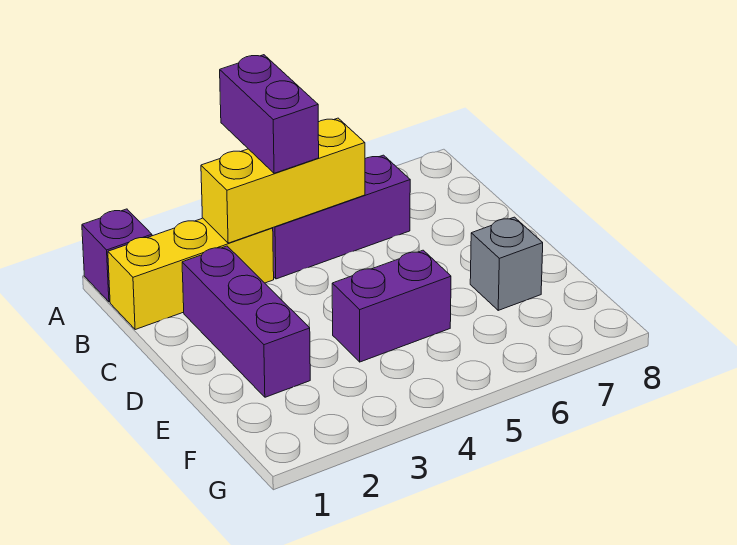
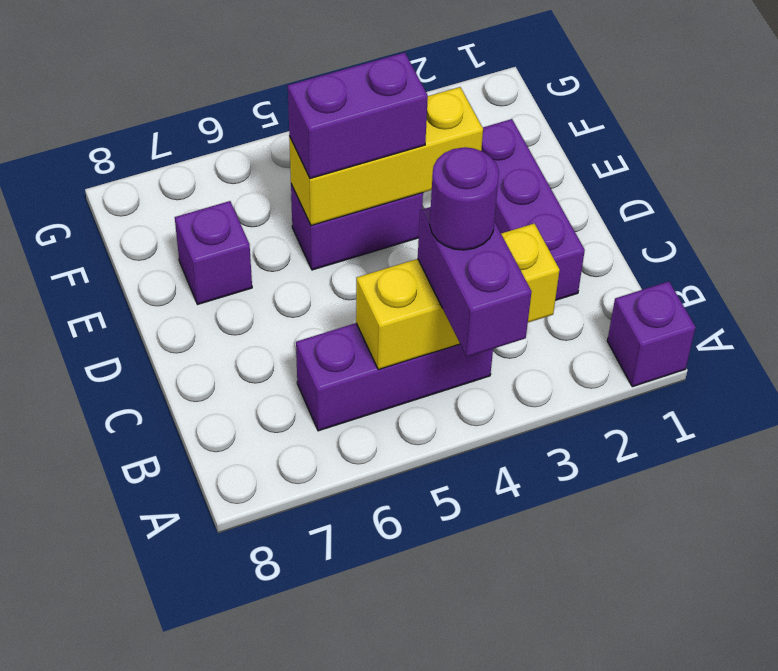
yellow brick B1:B3 level 1 -> yellow brick E3:E5 level 2
none -> purple round brick B4 level 4
none -> purple brick E4:E5 level 3
grey brick E7 level 1 -> purple brick E7 level 1

